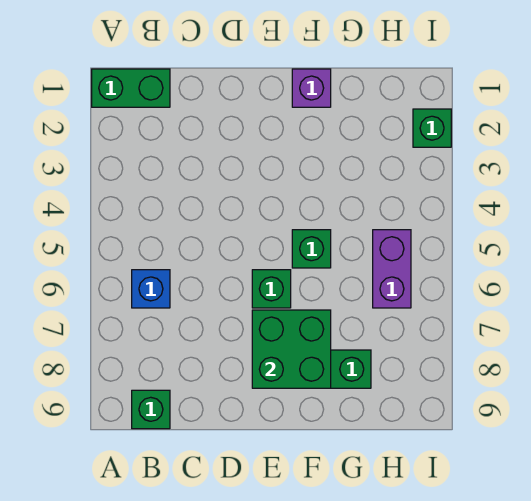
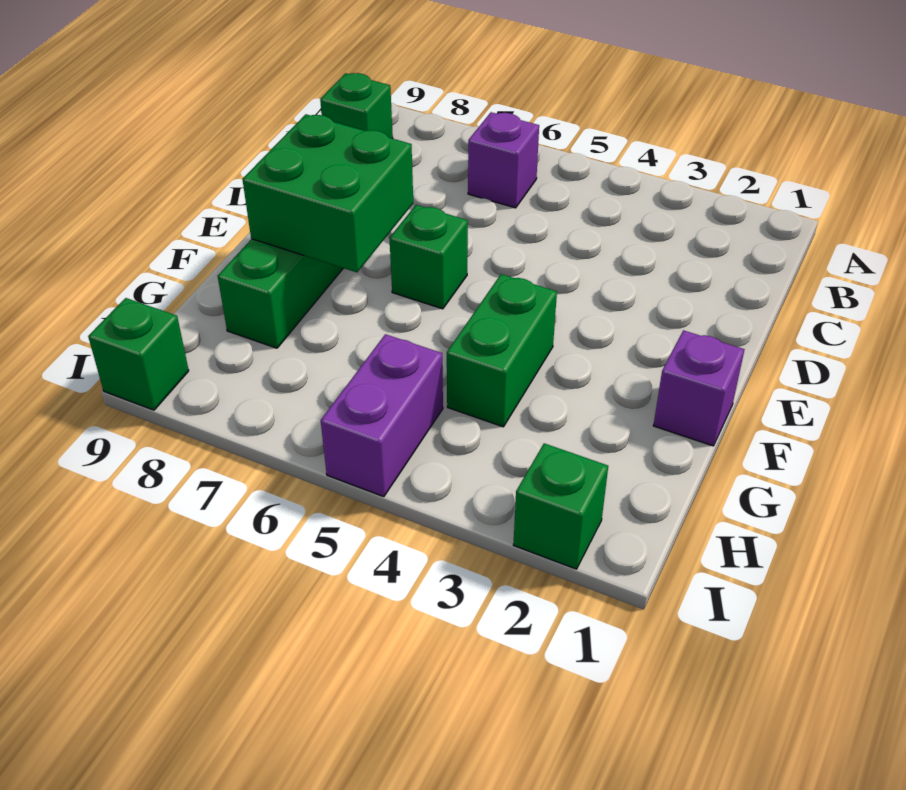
green brick A1:B1 level 1 -> green brick F4:G4 level 1
blue brick B6 level 1 -> purple brick B6 level 1
green brick F5 level 1 -> green brick I9 level 1
purple brick H5:H6 level 1 -> purple brick H5:I5 level 1

